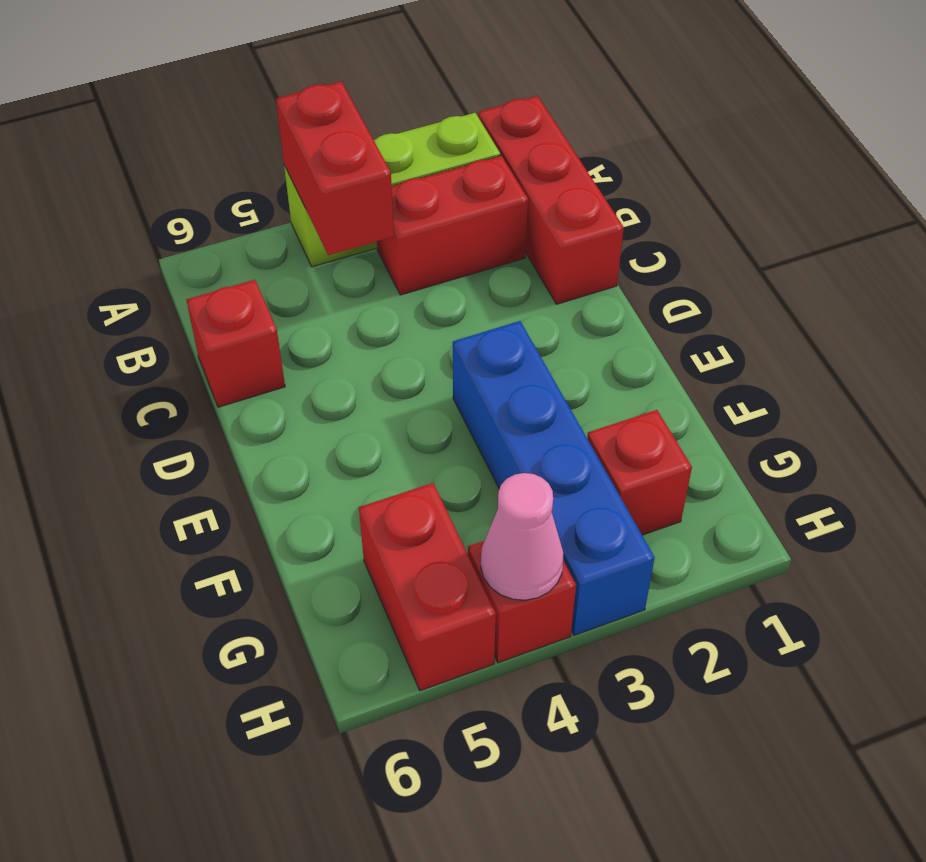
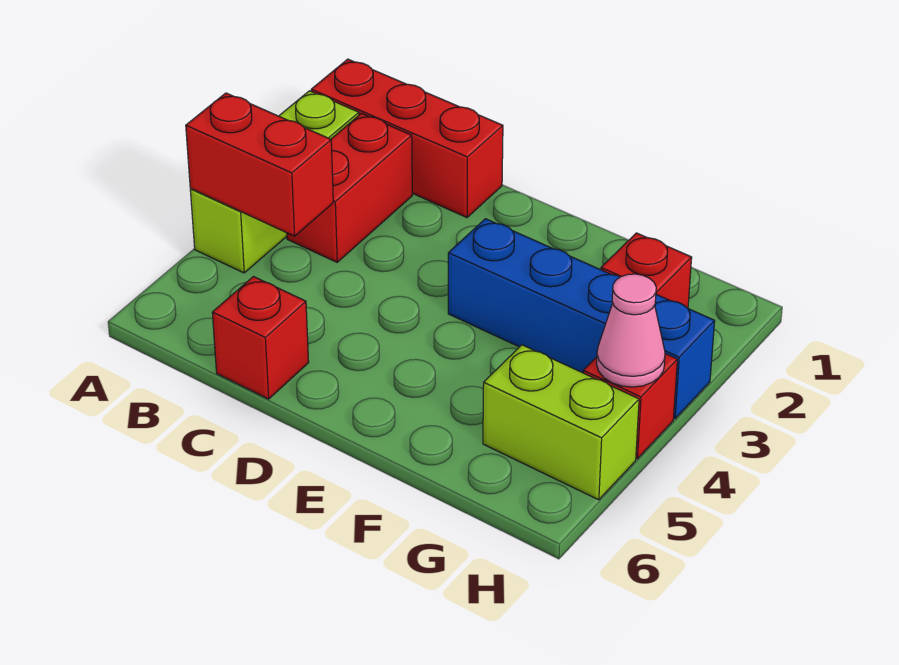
red brick G5:H5 level 1 -> lime brick G5:H5 level 1

